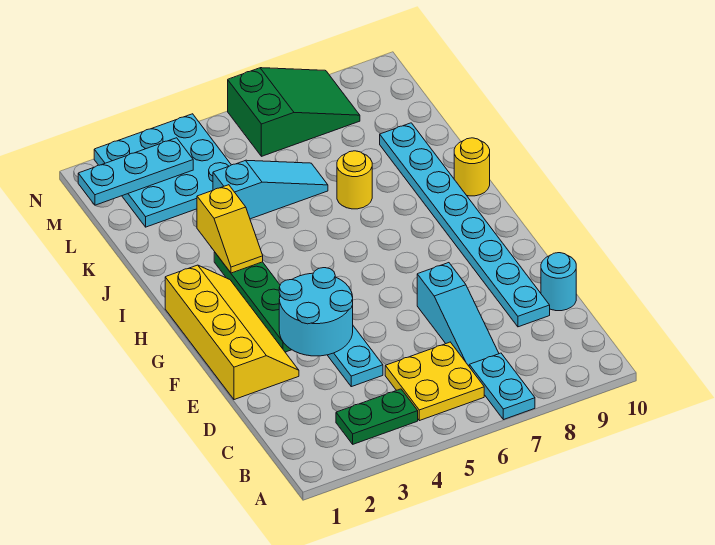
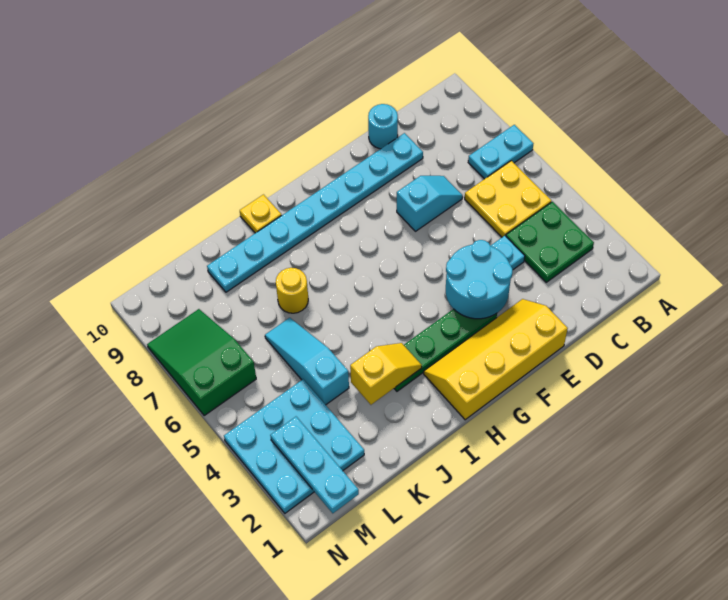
green plate B3:B4 level 1 -> green plate B3:C4 level 1
cyan slope C7:E7 level 1 top E -> cyan slope D7:E7 level 1 top E
yellow round brick I10 level 1 -> yellow plate I10 level 1

